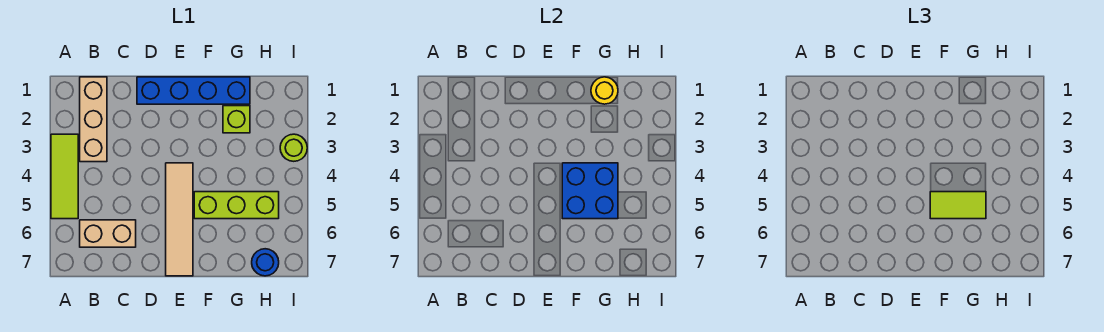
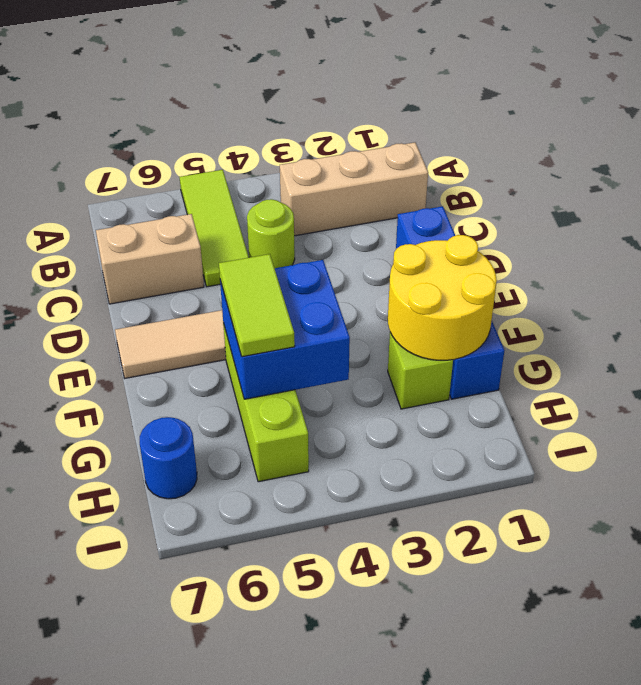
lime tile A3:A5 level 1 -> lime tile A5:C5 level 1
tan brick B6:C6 level 1 -> tan brick C6:C7 level 1
yellow round brick G1 level 2 -> yellow round brick F1:G2 level 2
lime round brick I3 level 1 -> lime round brick C4 level 1

